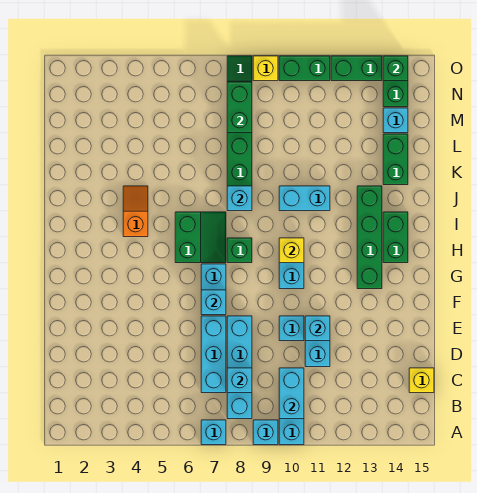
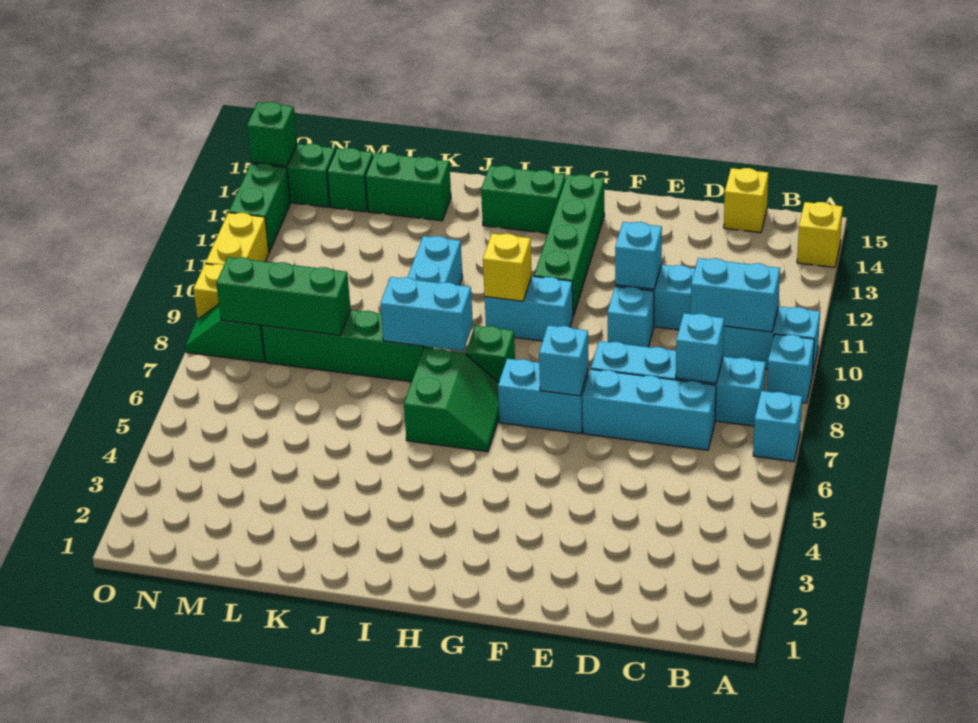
none -> yellow brick A14 level 1
green brick G13:J13 level 1 -> green brick G11:G14 level 1
green slope H6:I7 level 1 top 6 -> green slope H6:I7 level 1 top I
orange slope I4:J4 level 1 top I -> none
cyan brick J8 level 2 -> cyan brick I8:J8 level 2
green brick M8:N8 level 2 -> green brick L8:N8 level 2
cyan brick M14 level 1 -> green brick M14 level 1
green brick O10:O11 level 1 -> yellow brick O10:O11 level 1

